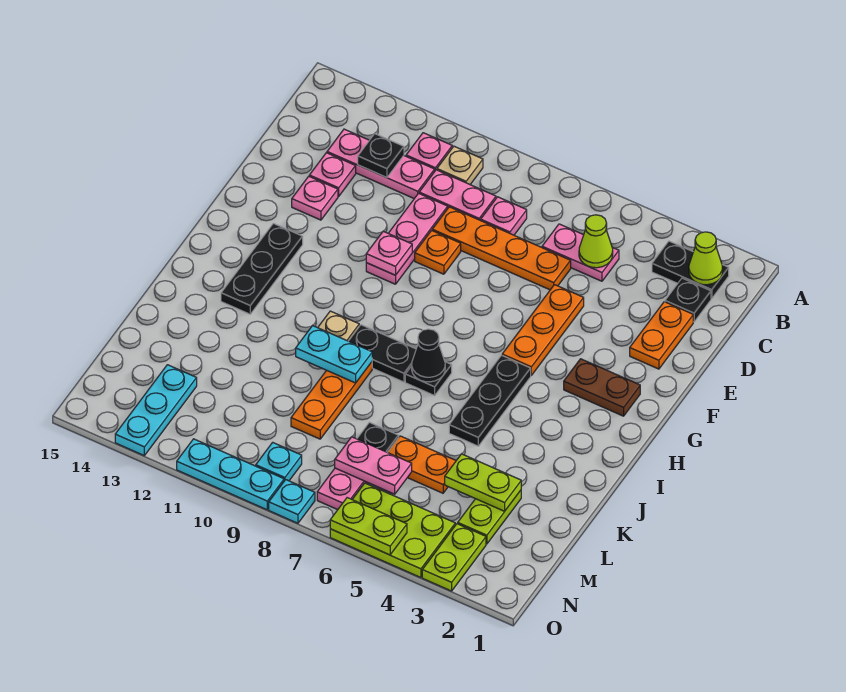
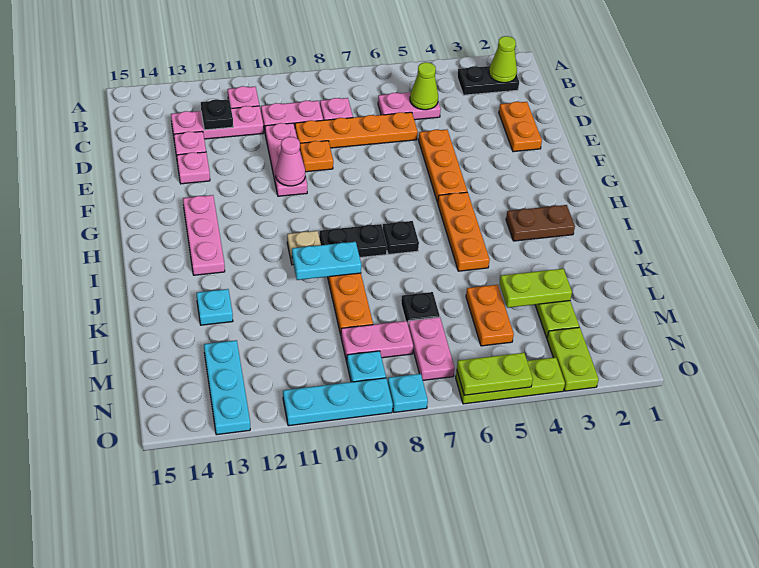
tan plate B10 level 1 -> none
black plate C2 level 1 -> none
pink plate F10 level 2 -> pink cone F10 level 2
brown plate G2:G3 level 1 -> brown plate I2:I3 level 1
black plate G13:I13 level 1 -> pink plate G13:I13 level 1
black plate H5:J5 level 1 -> orange plate H5:J5 level 1
black cone I7 level 2 -> none
none -> cyan plate K13 level 1
orange plate L5:L6 level 1 -> orange plate L5:M5 level 1
pink plate M6:M7 level 2 -> pink plate M8:M9 level 1
lime plate N4:O6 level 1 -> lime plate O4:O6 level 1

